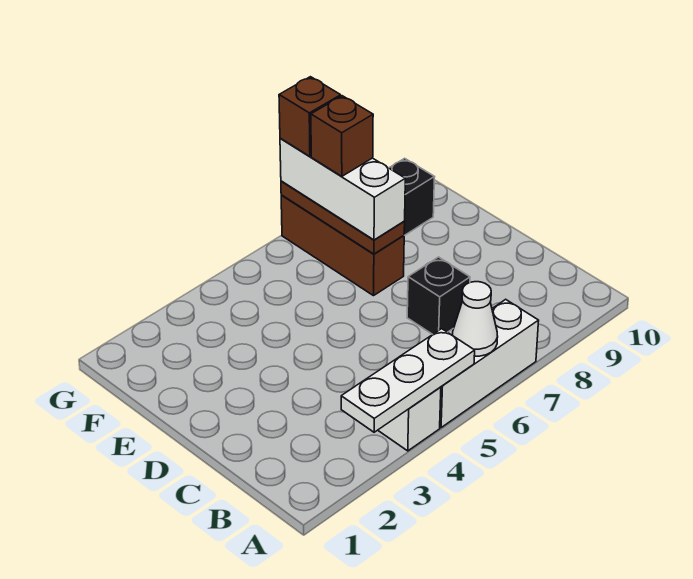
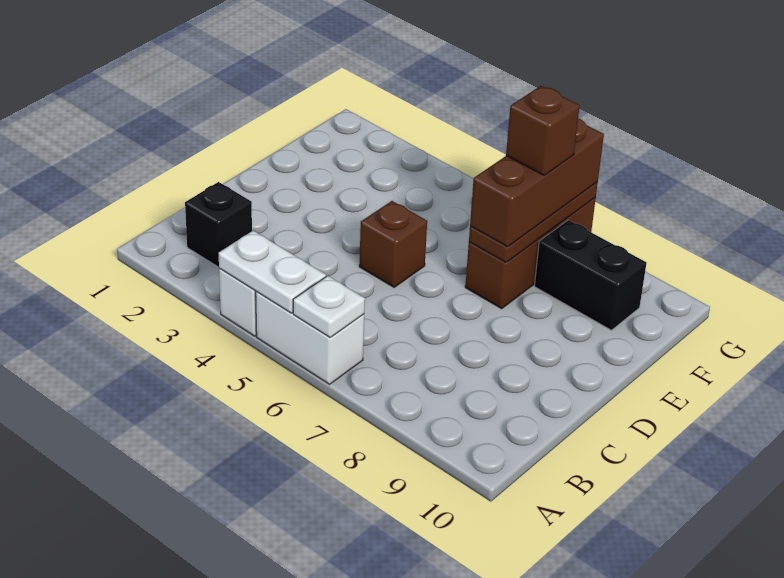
white plate A3:A5 level 2 -> white plate A4:A5 level 2
white brick A5:A7 level 1 -> white brick A5:A6 level 1
white cone A6 level 2 -> white plate A6 level 2
black brick C7 level 1 -> black brick B2 level 1
white brick E7:G7 level 3 -> brown brick E7:G7 level 3
brown brick G7 level 4 -> brown brick D5 level 1

